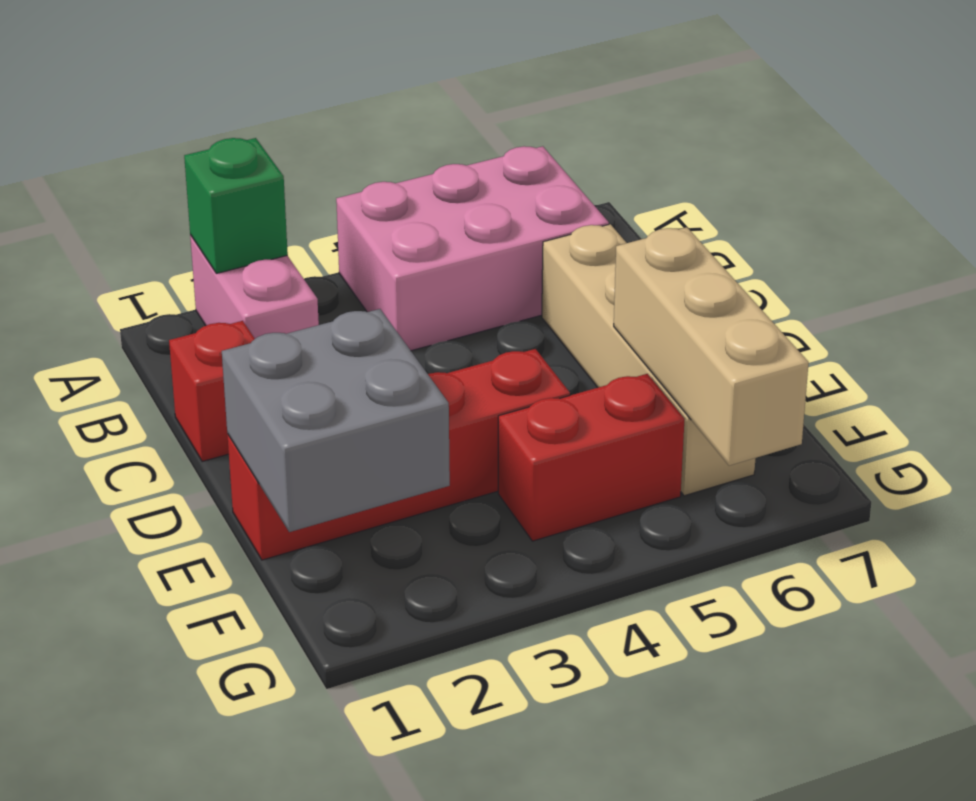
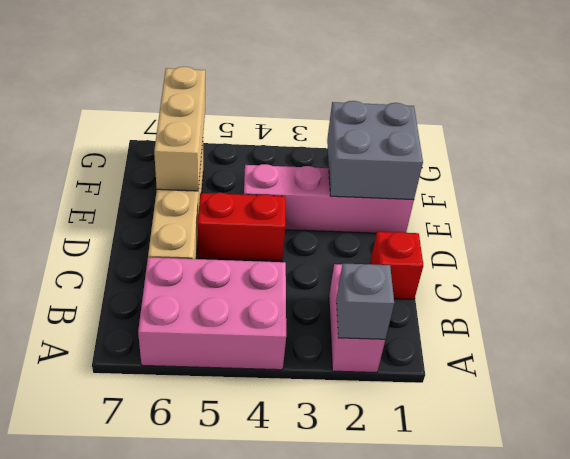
green brick A2 level 2 -> grey brick A2 level 2
red brick E1:E4 level 1 -> pink brick E1:E4 level 1
red brick F4:F5 level 1 -> red brick D4:D5 level 1

